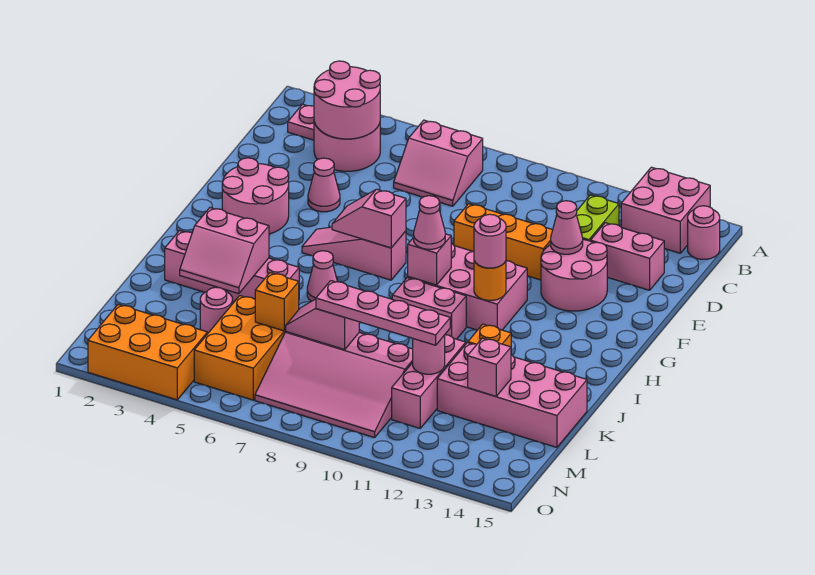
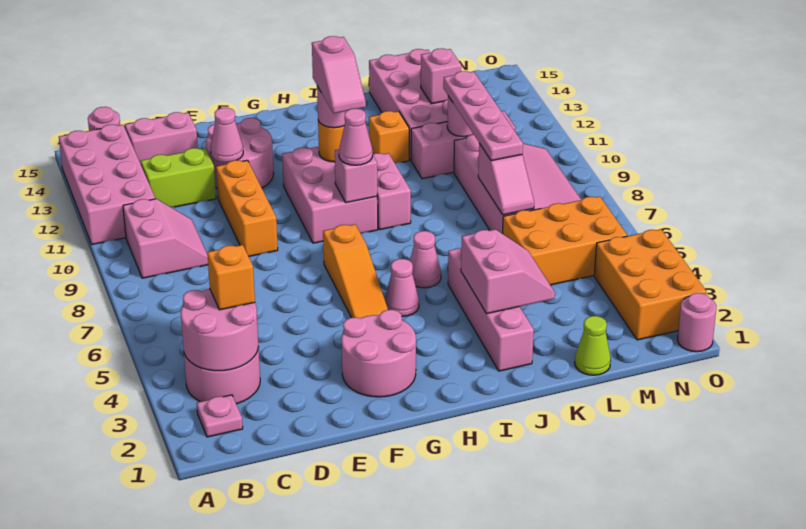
pink brick A13:B14 level 1 -> pink brick A11:B14 level 1
pink slope B6:C7 level 1 top B -> pink slope B9:C10 level 1 top B
pink brick D13:D14 level 1 -> pink brick C14:D14 level 1
pink cone E4 level 1 -> pink cone H5 level 1
pink slope G5:G7 level 1 top 7 -> orange slope G5:G7 level 1 top 7
pink slope G6:G7 level 2 top 7 -> pink slope H10:H11 level 4 top 11
none -> lime cone L1 level 1
pink round brick L4 level 1 -> pink round brick O1 level 1
orange brick L6 level 2 -> orange brick C4 level 3

